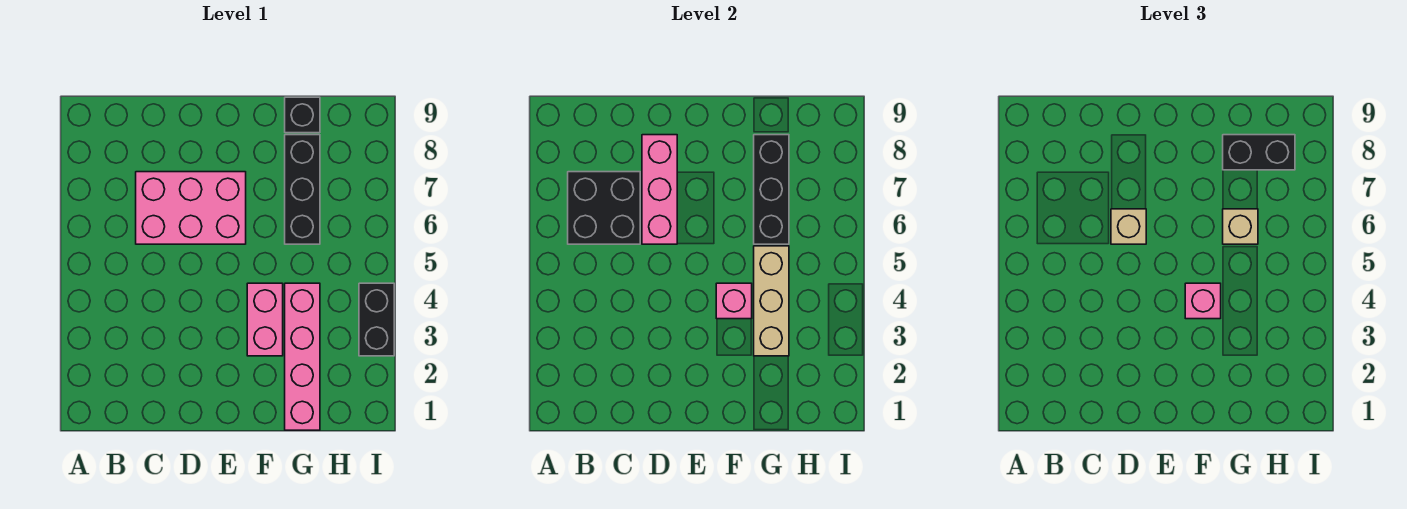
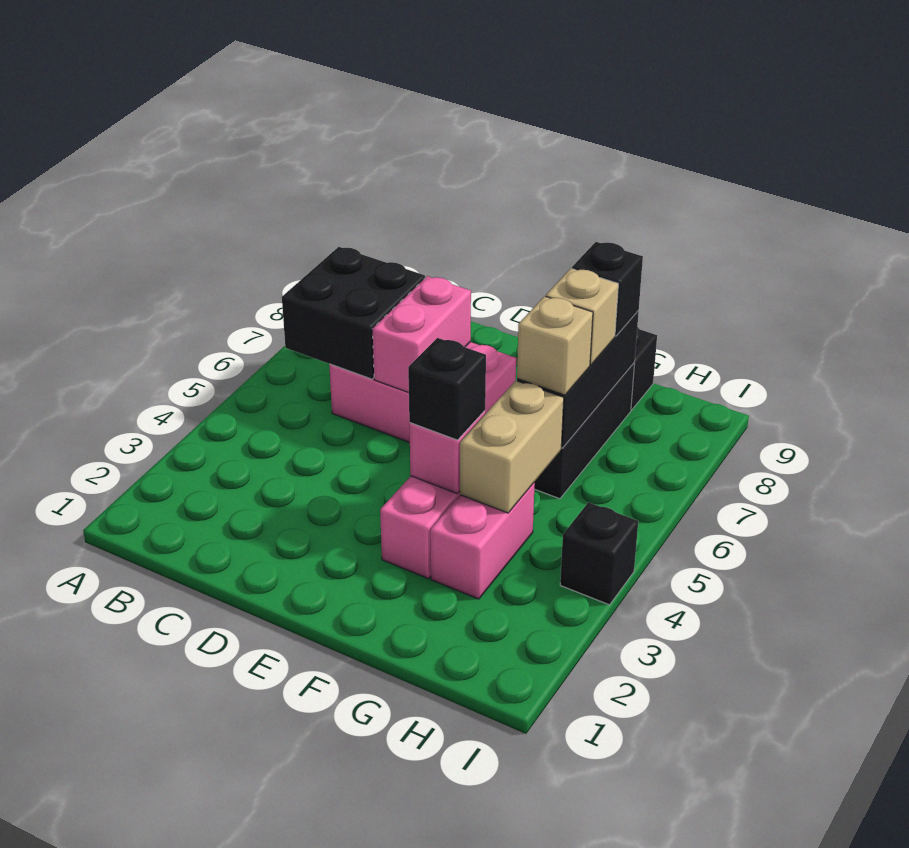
pink brick D6:D8 level 2 -> pink brick D6:D7 level 2
tan brick D6 level 3 -> tan brick G7 level 3
pink brick F4 level 3 -> black brick F4 level 3
pink brick G1:G4 level 1 -> pink brick G3:G4 level 1
tan brick G3:G5 level 2 -> tan brick G4:G5 level 2
black brick G8:H8 level 3 -> black brick G8 level 3
black brick I3:I4 level 1 -> black brick I4 level 1

